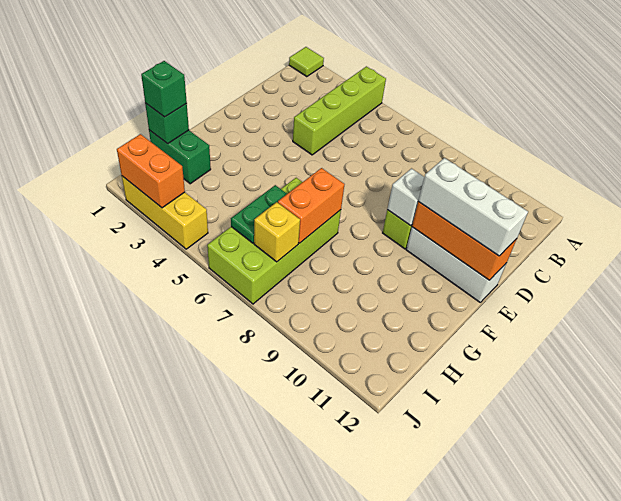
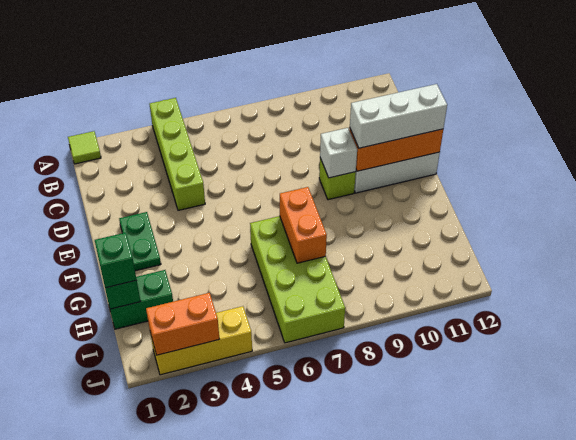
green plate H6:I6 level 2 -> green plate E2:F2 level 1
yellow brick I7 level 2 -> none

